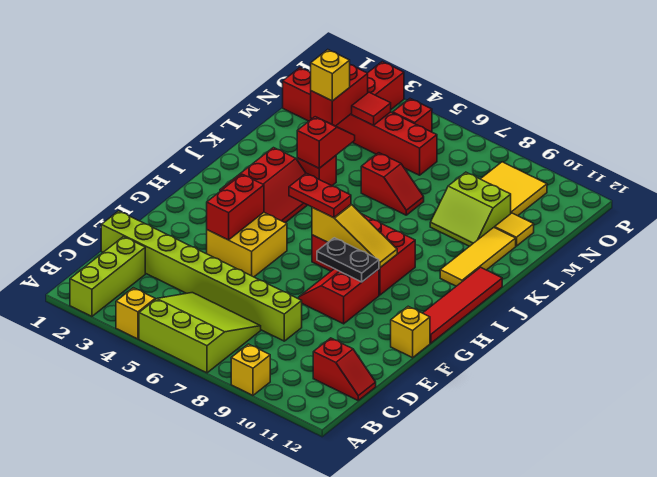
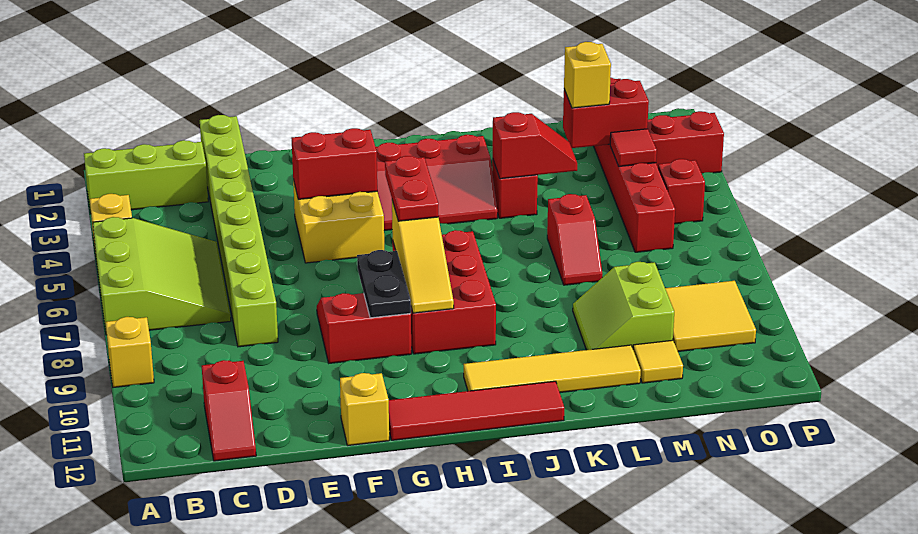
yellow tile J11:L11 level 1 -> yellow tile I11:L11 level 1

